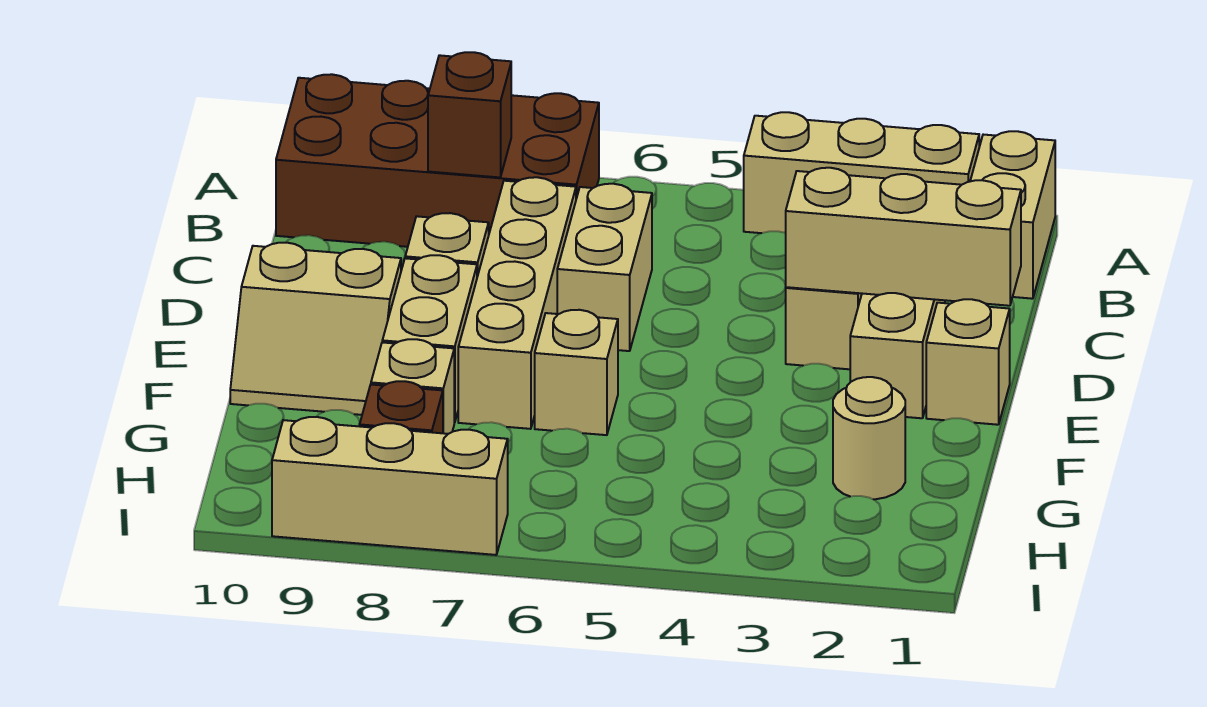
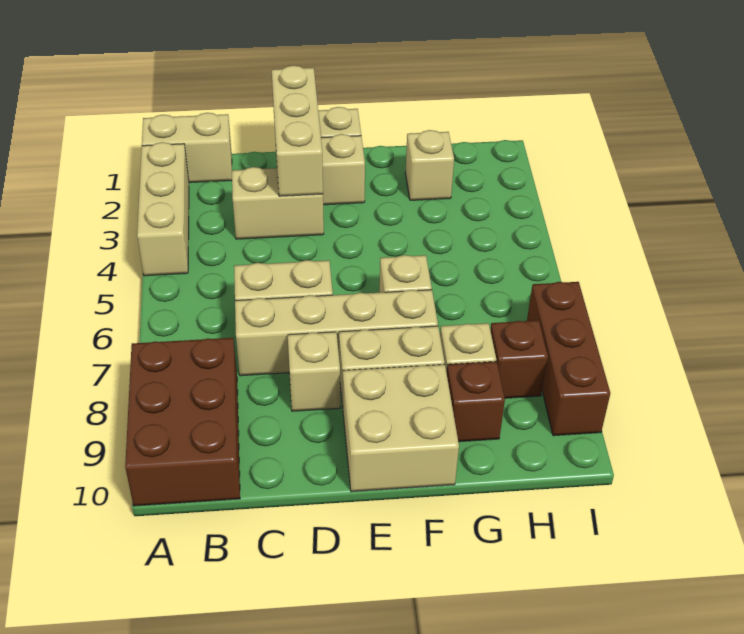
brown brick A7:B10 level 1 -> brown brick A8:B10 level 1
brown brick B8 level 2 -> brown brick G9 level 1
tan slope E9:F10 level 1 top E -> tan brick E9:F10 level 1
tan round brick G2 level 1 -> tan brick G2 level 1
tan brick I7:I9 level 1 -> brown brick I7:I9 level 1

